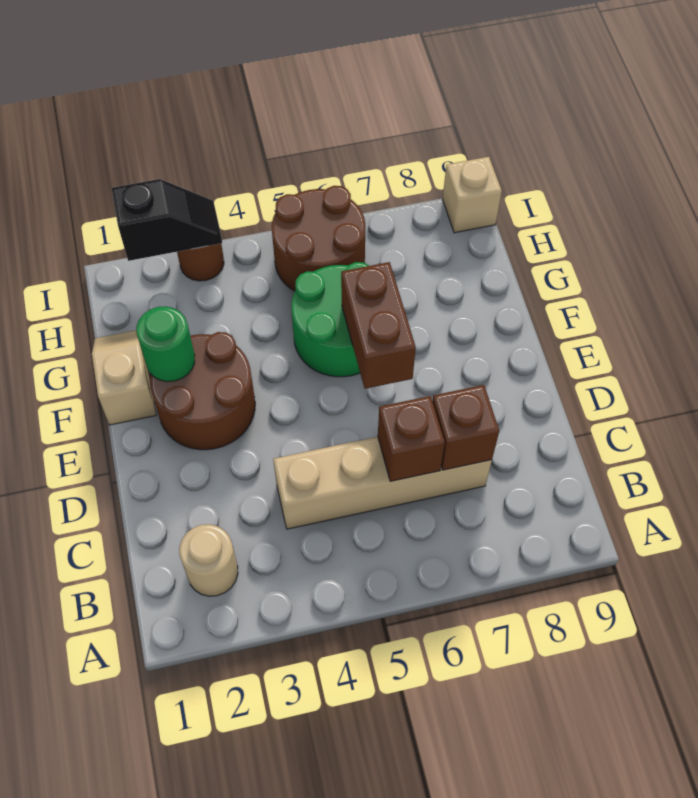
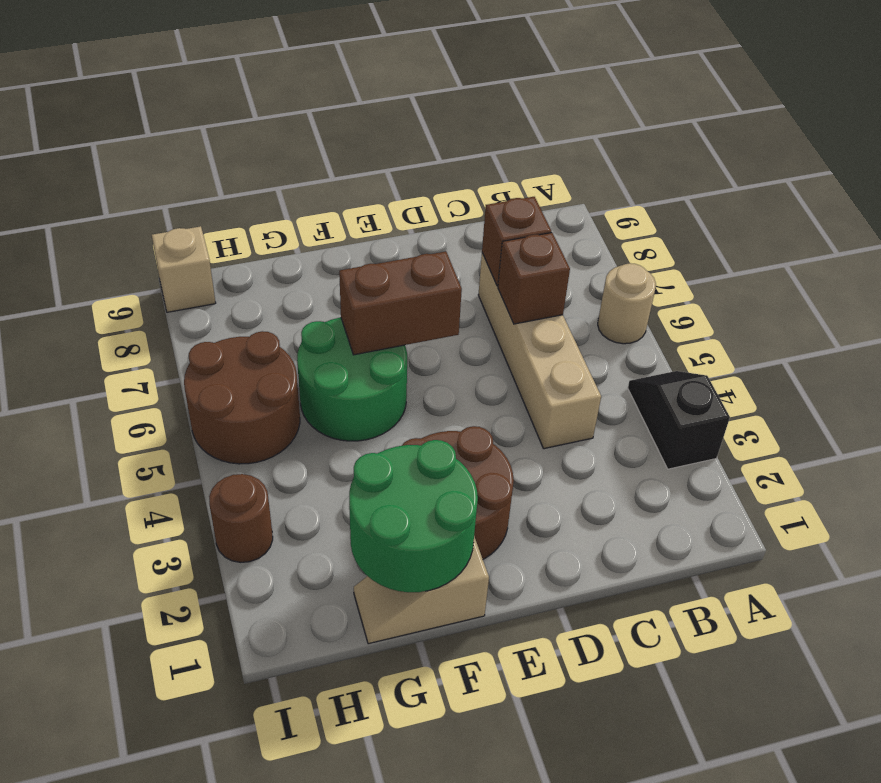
tan round brick B2 level 1 -> tan round brick A6 level 1
green round brick F2 level 2 -> green round brick F1:G2 level 2
black slope I2:I3 level 2 top 2 -> black slope A3:A4 level 1 top 3

